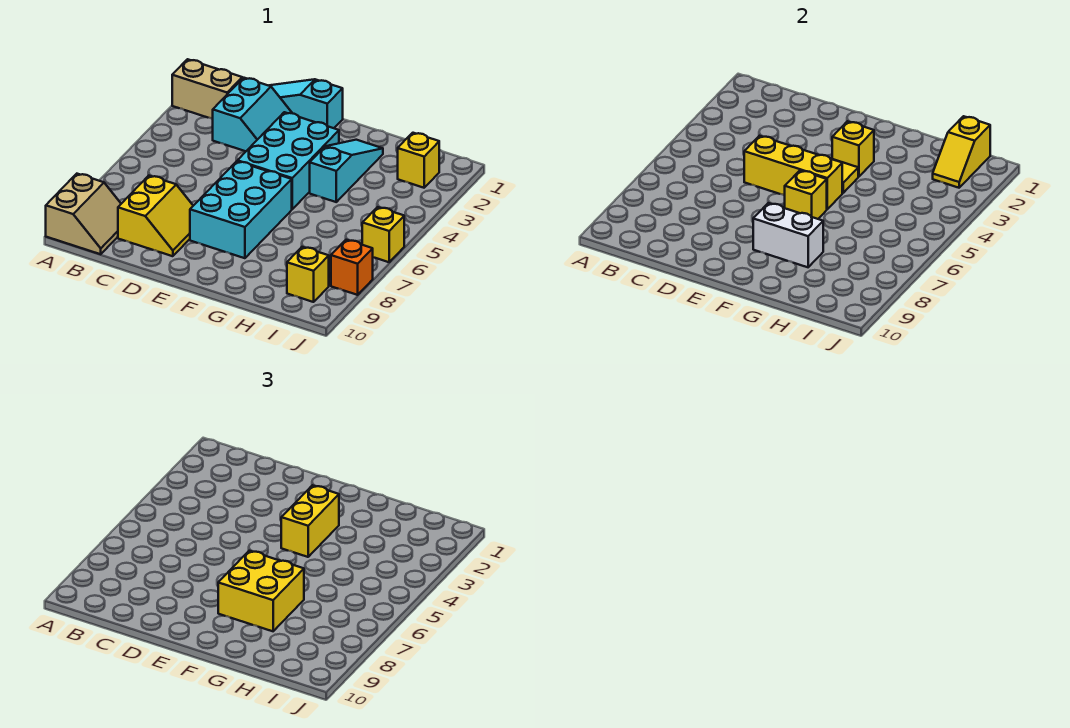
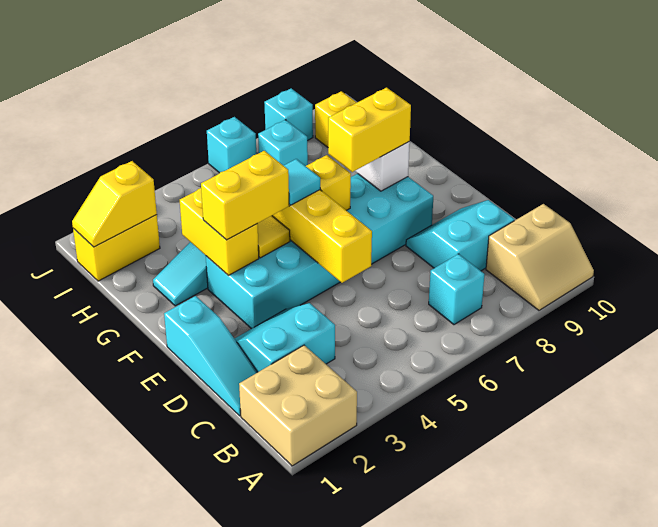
tan brick A2:B2 level 1 -> tan brick A1:B2 level 1
tan slope A9:B10 level 1 top A -> tan slope A9:B10 level 1 top B
none -> cyan brick B7 level 1
yellow slope C8:D9 level 1 top C -> cyan slope C8:D9 level 1 top C
yellow brick F3 level 2 -> yellow brick F3:G3 level 2
none -> cyan tile F5 level 3
yellow brick F7:G8 level 3 -> yellow brick F7:F8 level 3
yellow slope I1:I2 level 2 top 1 -> yellow slope I1:I2 level 2 top 2
yellow brick I2 level 1 -> yellow brick I1:I2 level 1
none -> cyan brick I7 level 1
yellow brick J6 level 1 -> cyan brick J6 level 1
orange brick J8 level 1 -> cyan brick J8 level 1

